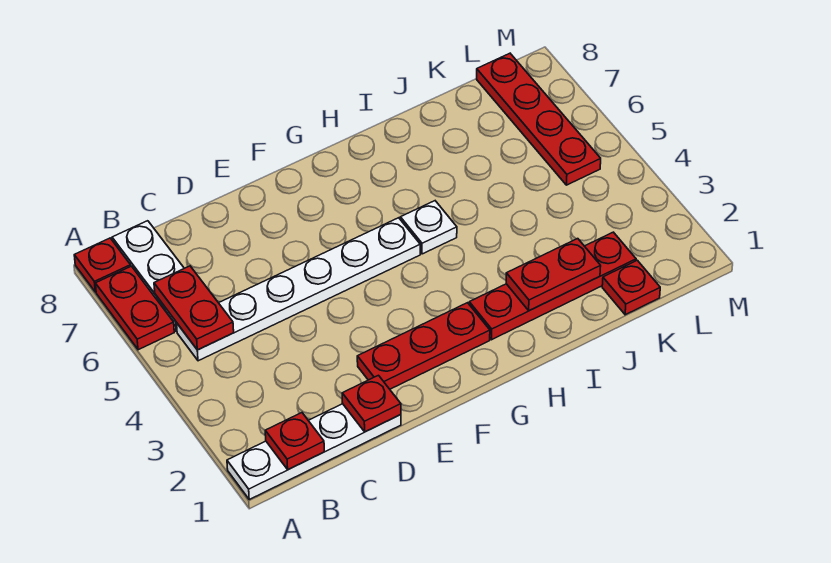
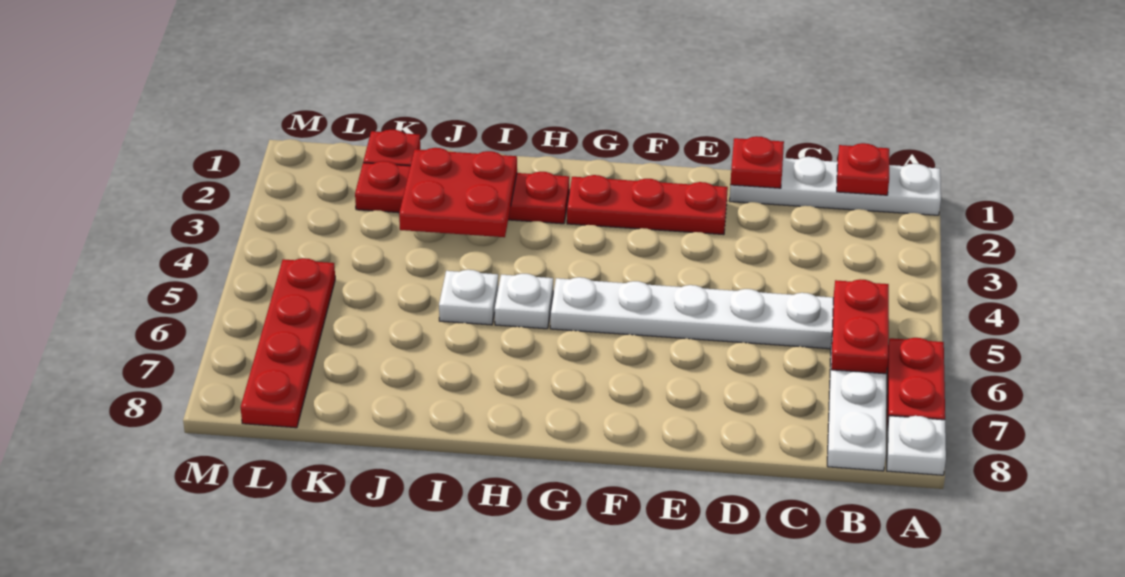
red plate A8 level 1 -> white plate A8 level 1
red plate I2:J2 level 2 -> red plate I2:J3 level 2
none -> white plate I5 level 1

